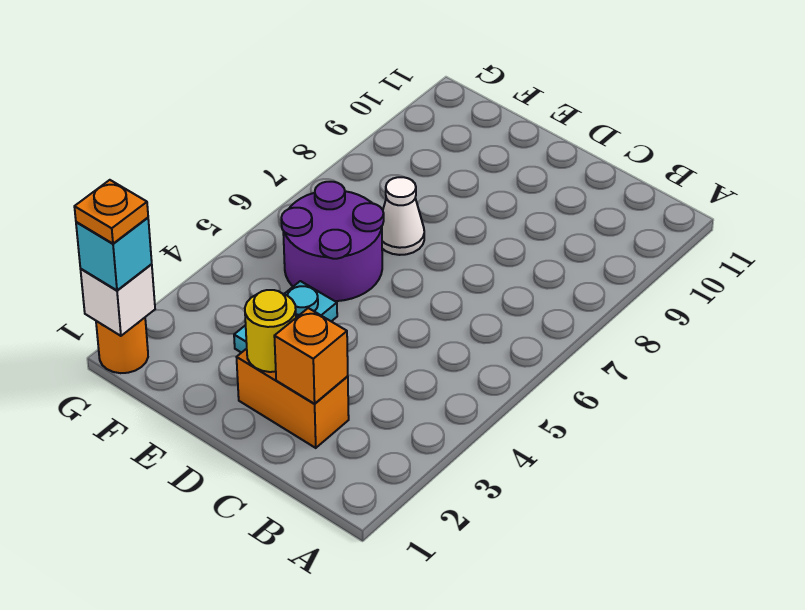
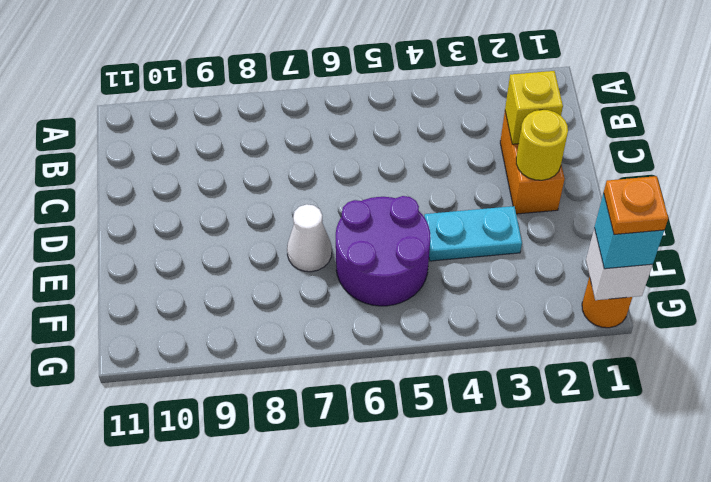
orange brick C2 level 2 -> yellow brick C2 level 2

